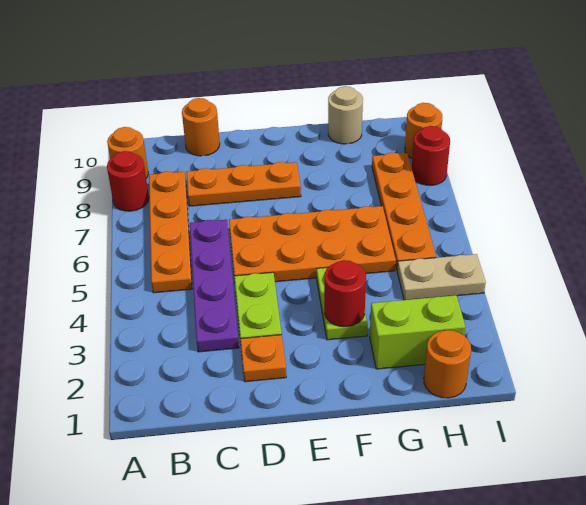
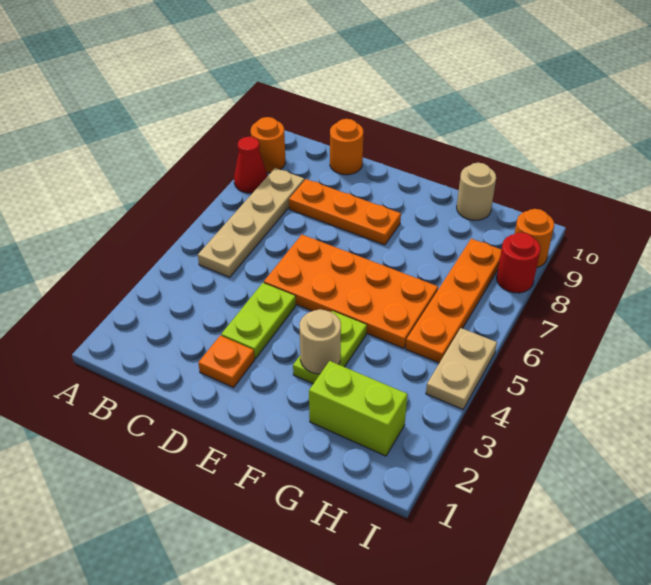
red round brick A8 level 1 -> red cone A8 level 1
orange plate B5:B8 level 1 -> tan plate B5:B8 level 1
purple plate C3:C6 level 1 -> none
red round brick F3 level 2 -> tan round brick F3 level 2
orange round brick H1 level 1 -> none
tan plate H4:I4 level 1 -> tan plate I4:I5 level 1

